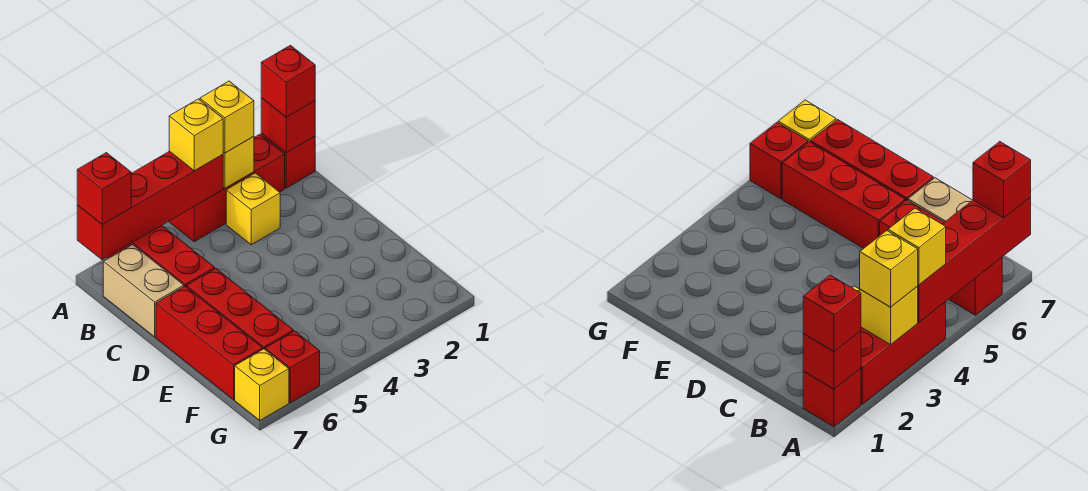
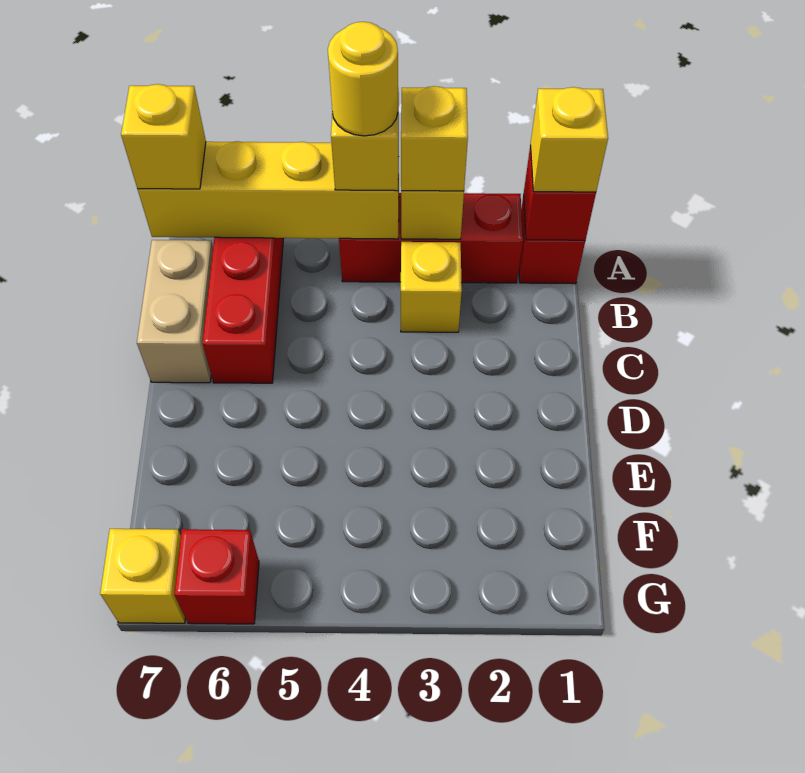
red brick A1 level 3 -> yellow brick A1 level 3
red brick A4:A7 level 2 -> yellow brick A4:A7 level 2
none -> yellow round brick A4 level 4
red brick A7 level 3 -> yellow brick A7 level 3
red brick D6:F6 level 1 -> none
red brick D7:F7 level 1 -> none

